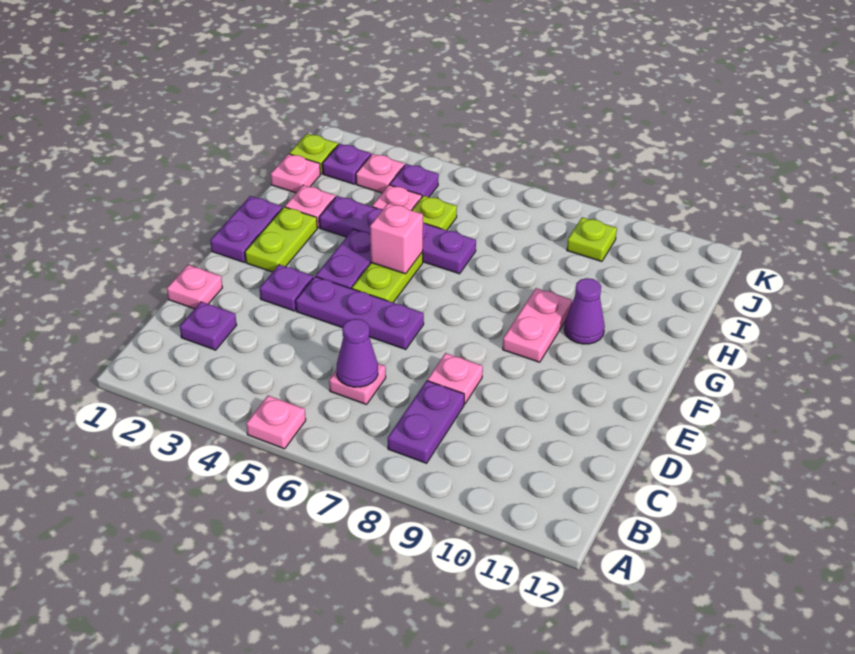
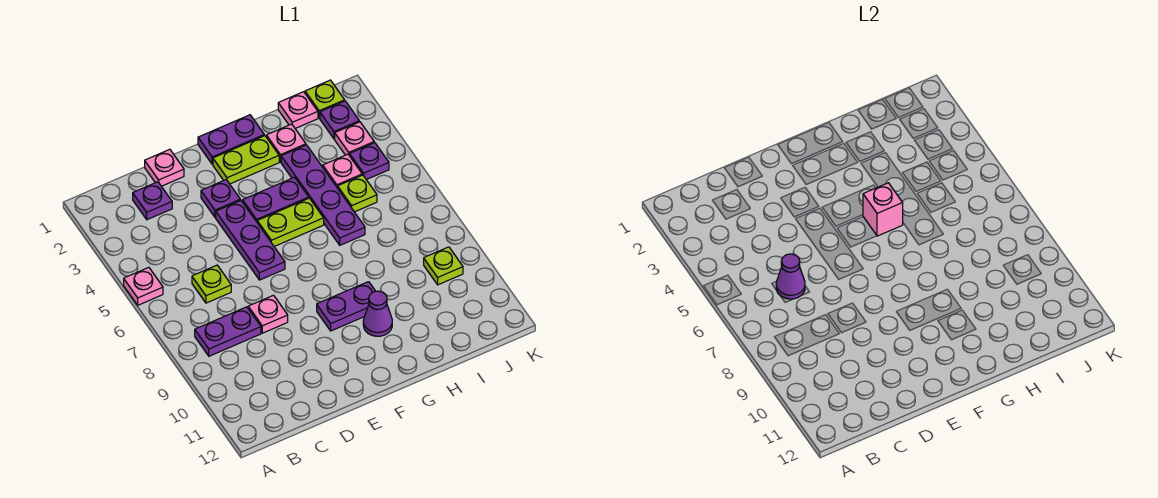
pink plate C6 level 1 -> lime plate C6 level 1
pink plate F9:G9 level 1 -> purple plate F9:G9 level 1

